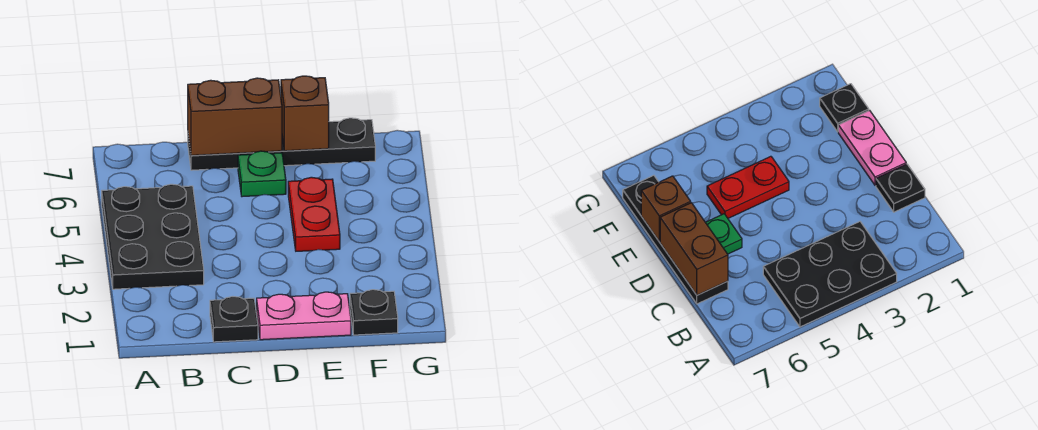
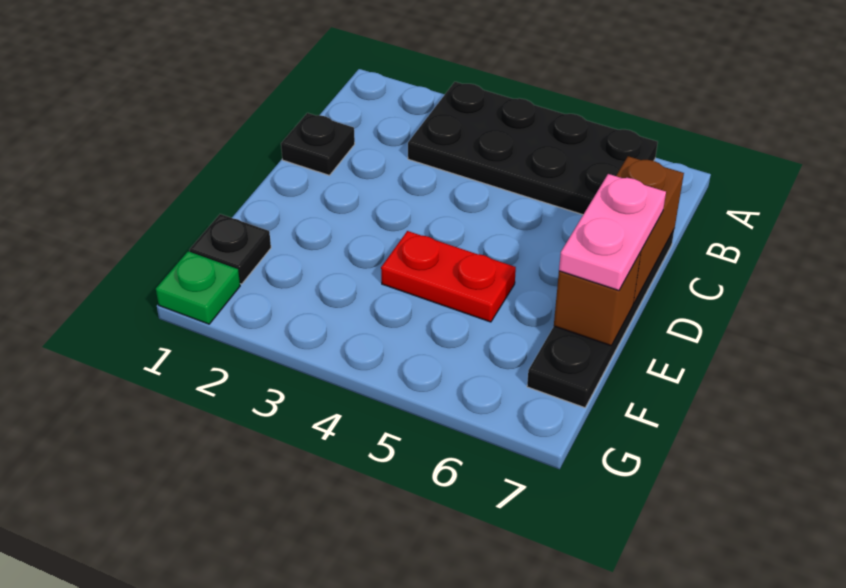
black plate A3:B5 level 1 -> black plate A3:B6 level 1
pink plate D1:E1 level 1 -> pink plate D7:E7 level 3
green plate D6 level 1 -> green plate G1 level 1

